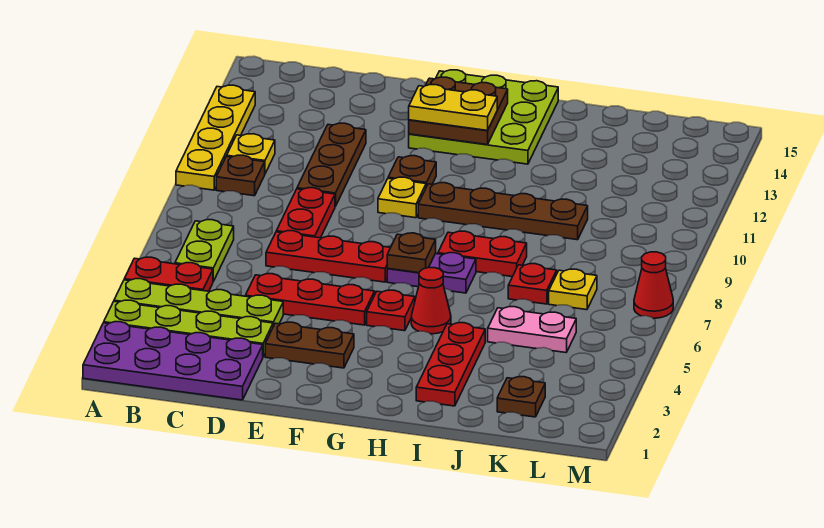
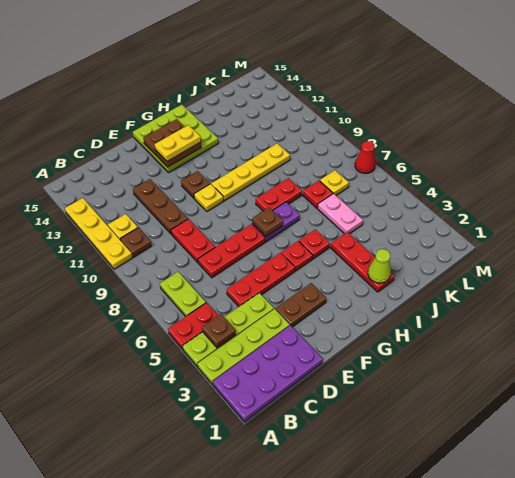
brown plate G10:J10 level 1 -> yellow plate G10:J10 level 1
red cone H5 level 1 -> red plate H5 level 1
none -> lime cone I2 level 2
pink plate J5:K5 level 1 -> pink plate J5:J6 level 1
brown plate K2 level 1 -> brown plate B4 level 2

